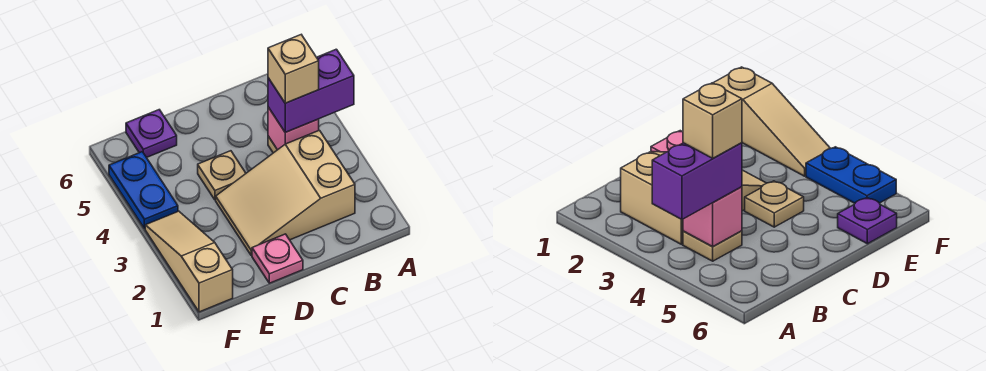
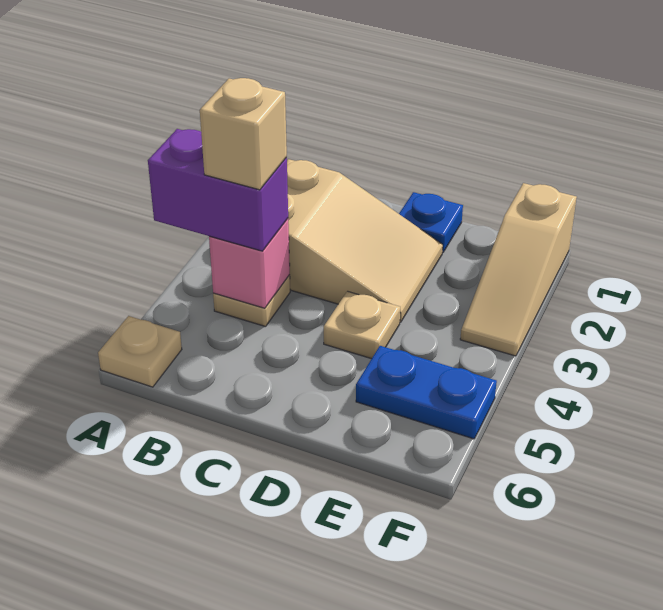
none -> tan plate A6 level 1
pink plate D1 level 1 -> blue plate D1 level 1
purple plate E6 level 1 -> none
blue plate F4:F5 level 1 -> blue plate E5:F5 level 1

